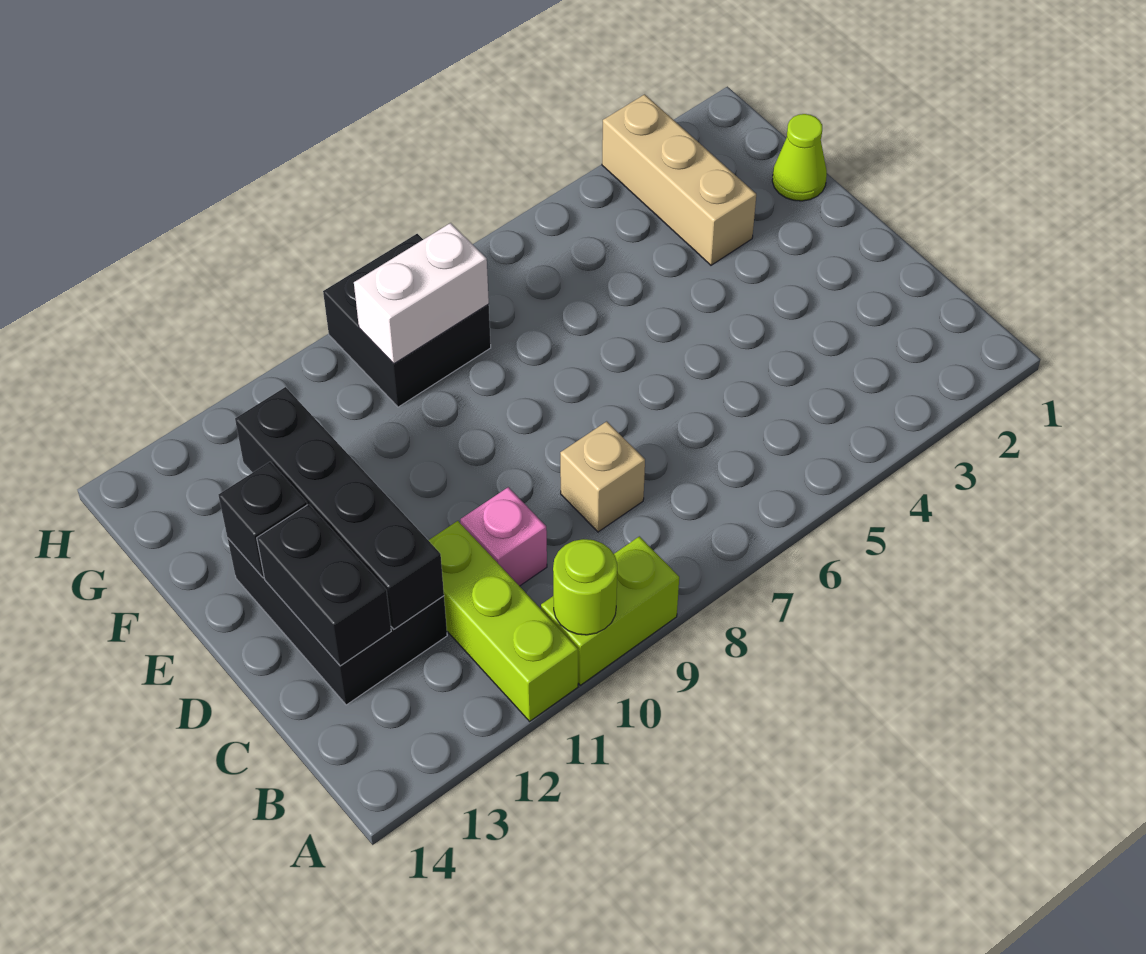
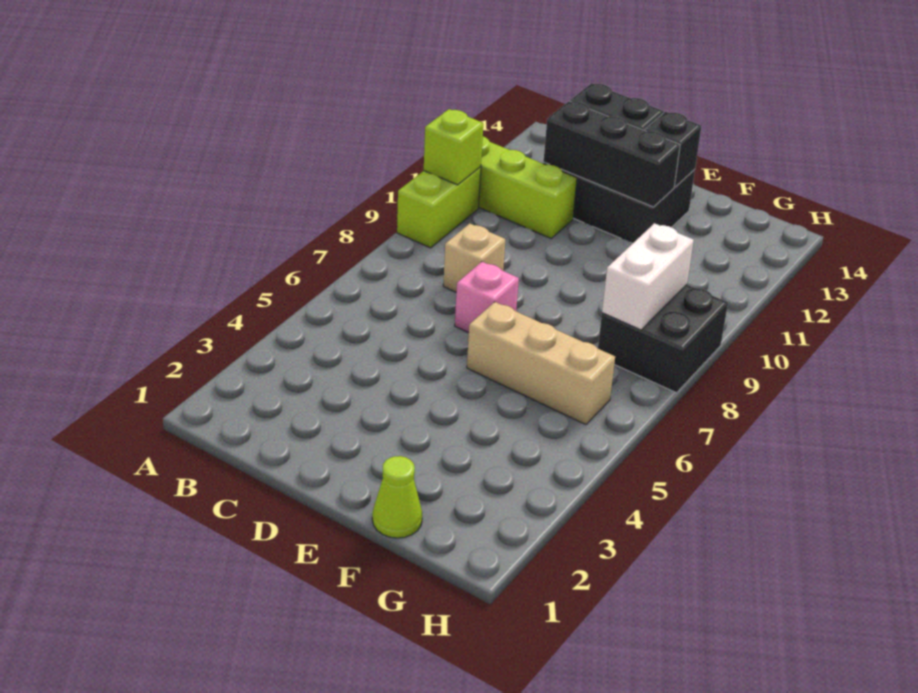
lime round brick A10 level 2 -> lime brick A10 level 2
pink brick C10 level 1 -> pink brick D7 level 1
black brick C12:F12 level 2 -> black brick C12:E12 level 2
tan brick F3:H3 level 1 -> tan brick E6:G6 level 1

